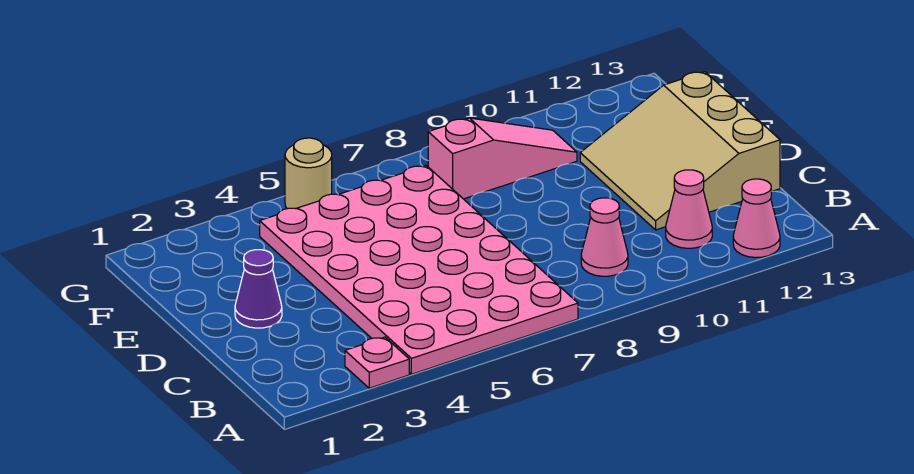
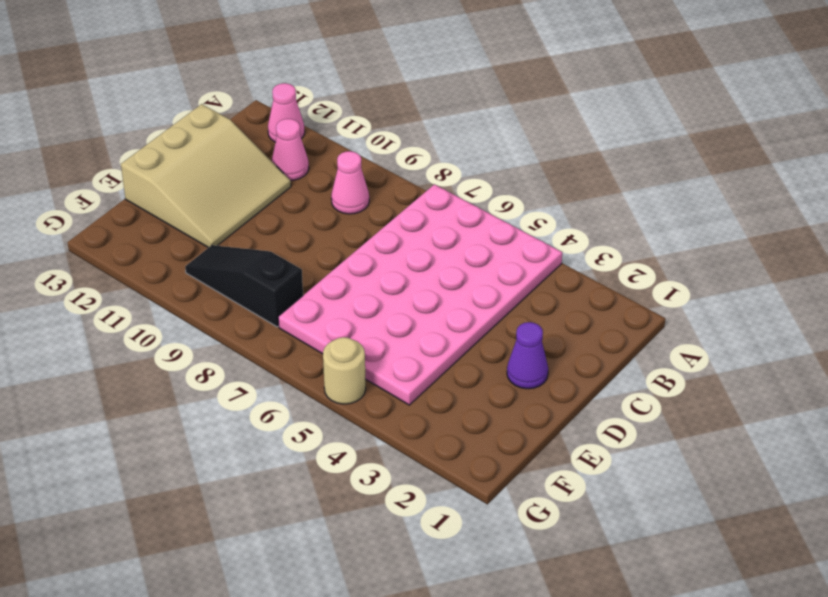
pink plate A3 level 1 -> none
pink slope F8:F10 level 1 top 8 -> black slope F8:F10 level 1 top 8

